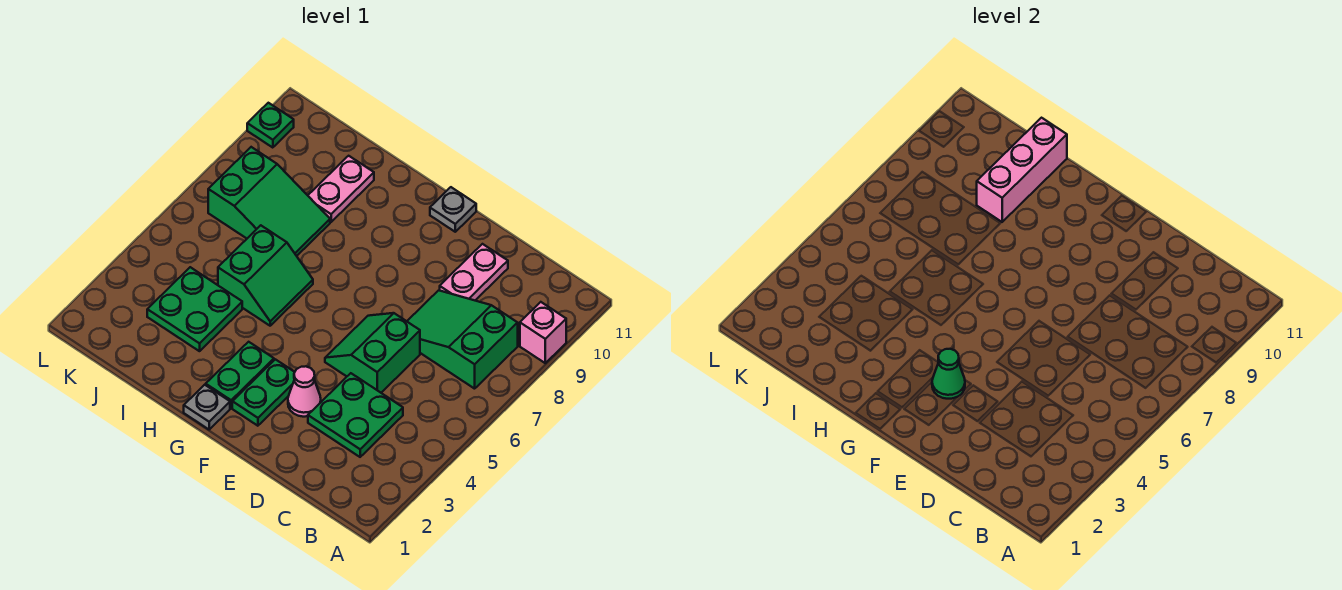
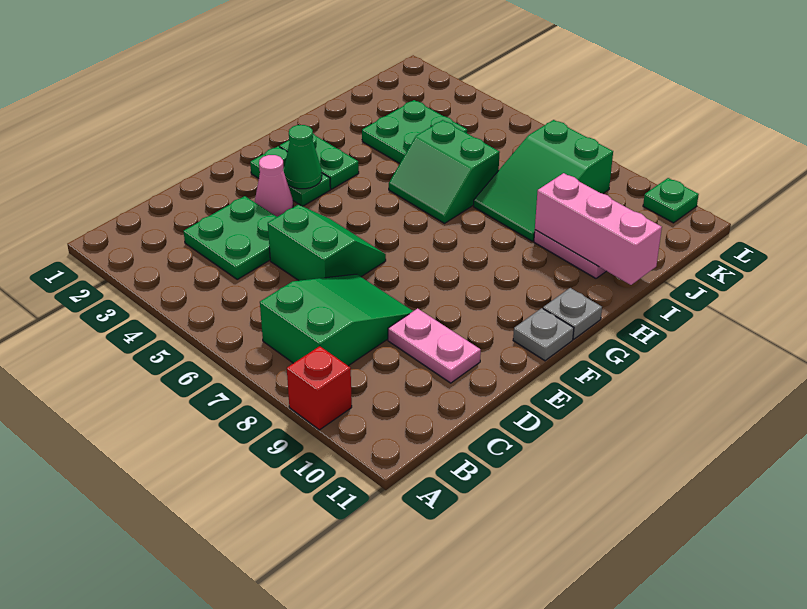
pink brick A9 level 1 -> red brick A9 level 1
grey plate G1 level 1 -> grey plate G11 level 1

